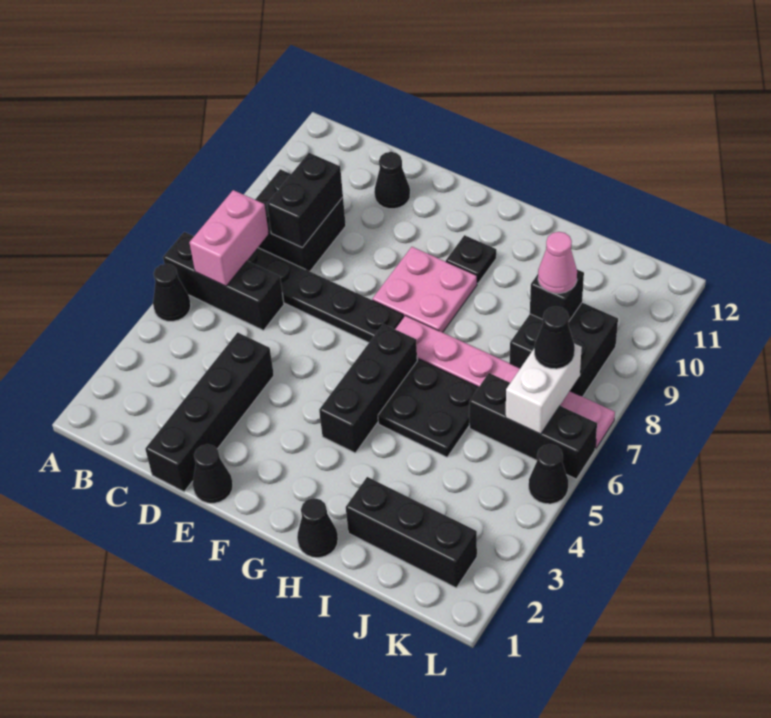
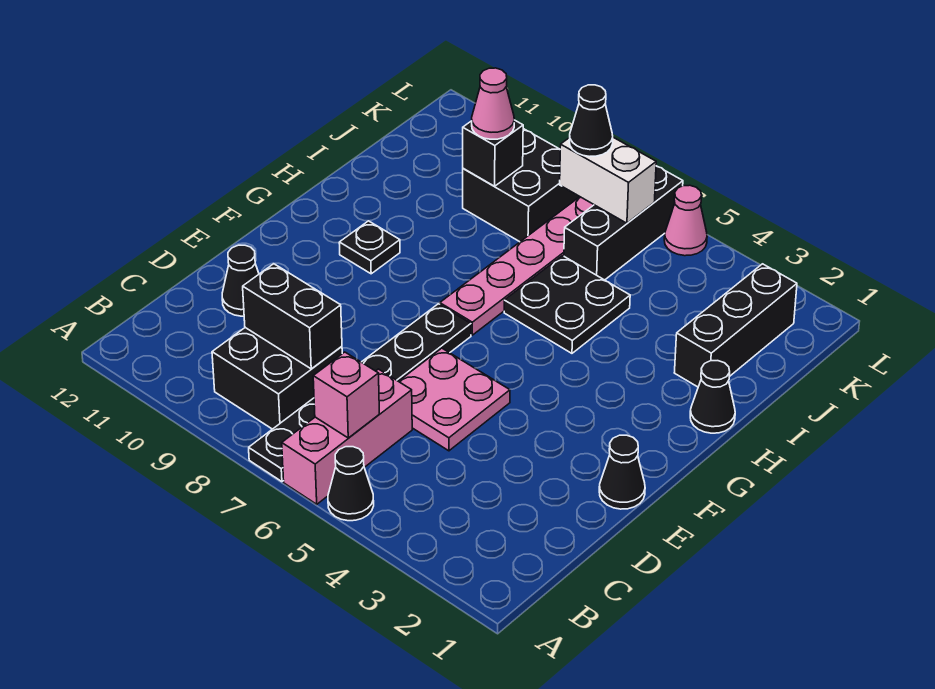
black brick A6:C6 level 1 -> pink brick A6:C6 level 1
pink brick B6:B7 level 2 -> pink brick B6 level 2
black brick D1:D4 level 1 -> none
pink plate F8:G9 level 1 -> pink plate D5:E6 level 1
black brick G4:G6 level 1 -> none
black cone L5 level 1 -> pink cone L5 level 1

